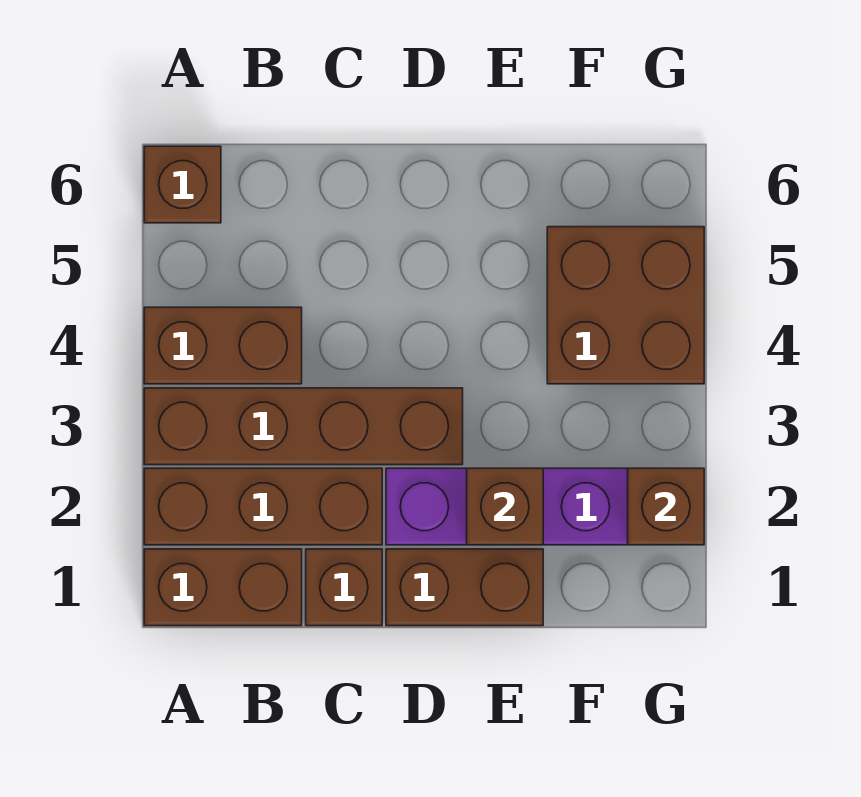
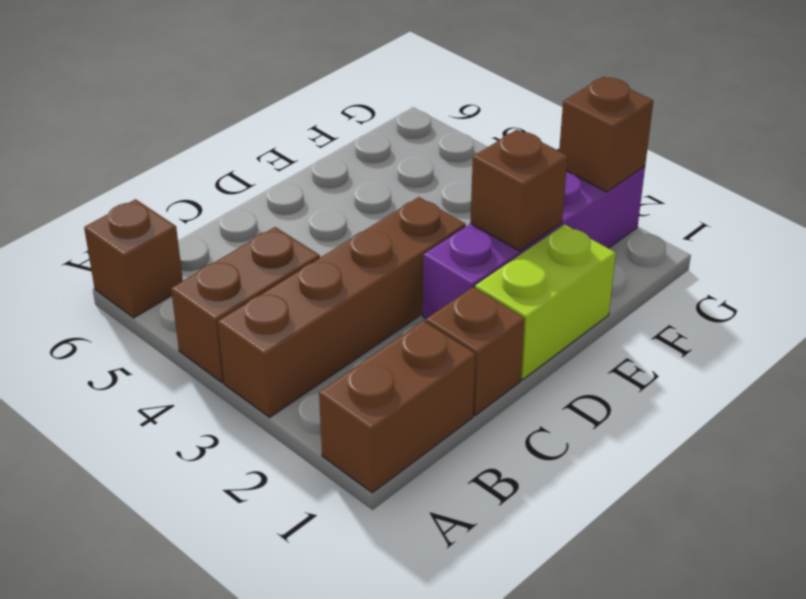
brown brick A2:C2 level 1 -> none
brown brick D1:E1 level 1 -> lime brick D1:E1 level 1
brown brick F4:G5 level 1 -> none

